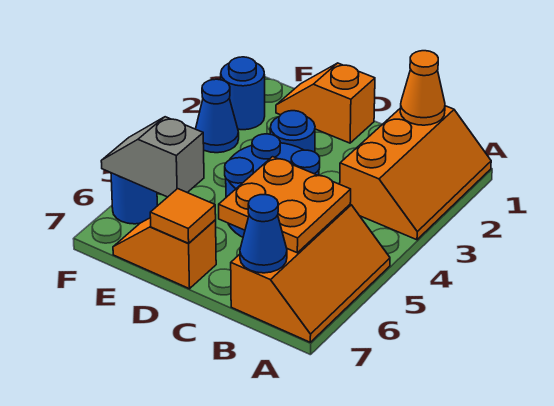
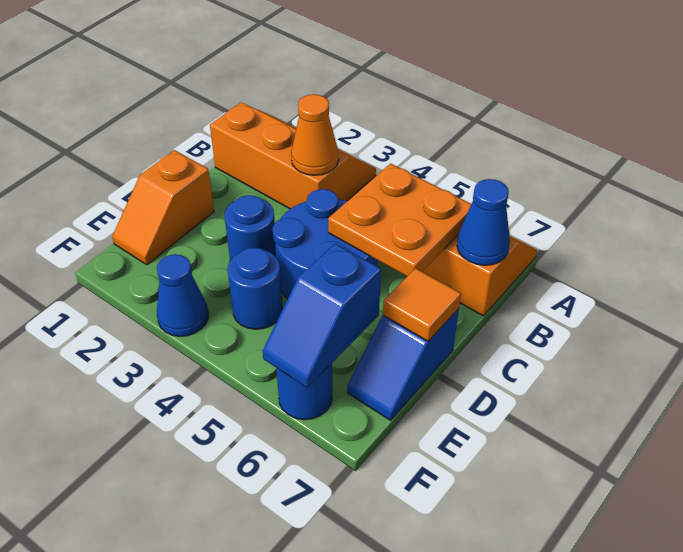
orange cone B1 level 2 -> orange cone B3 level 2
orange slope D7:E7 level 1 top D -> blue slope D7:E7 level 1 top D
grey slope E6:F6 level 2 top E -> blue slope E6:F6 level 2 top E
blue round brick F2 level 1 -> blue round brick E4 level 1

